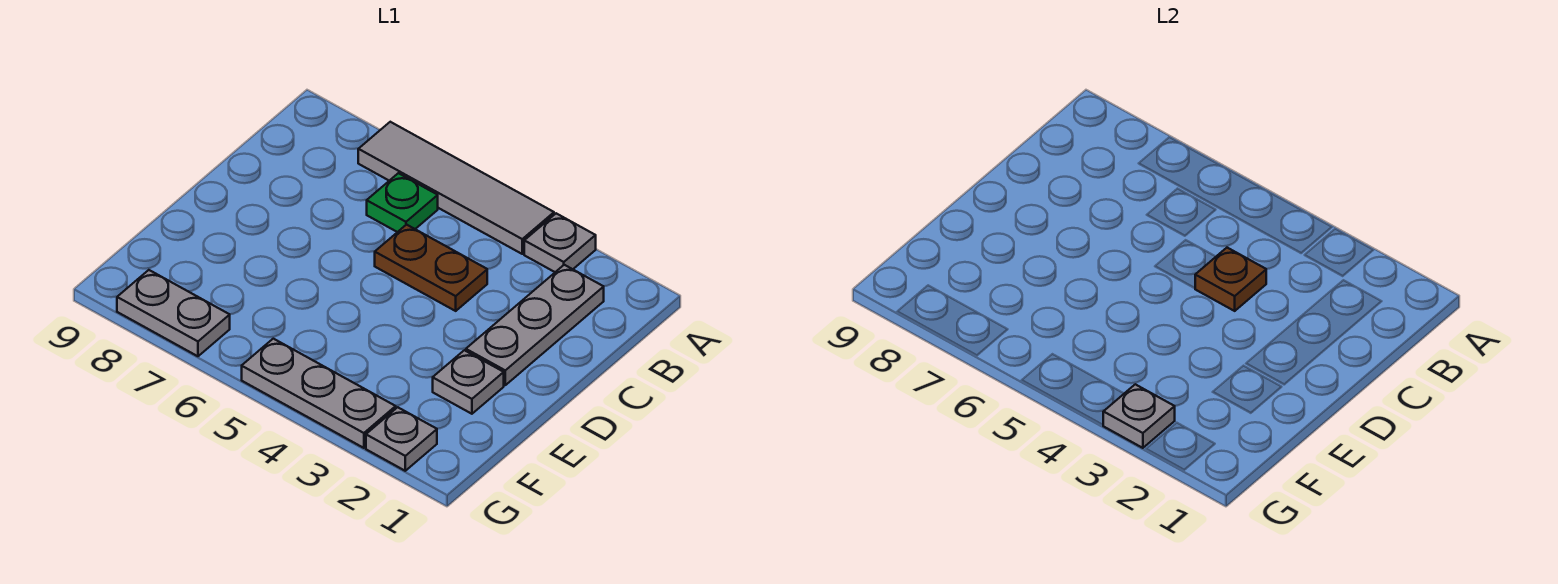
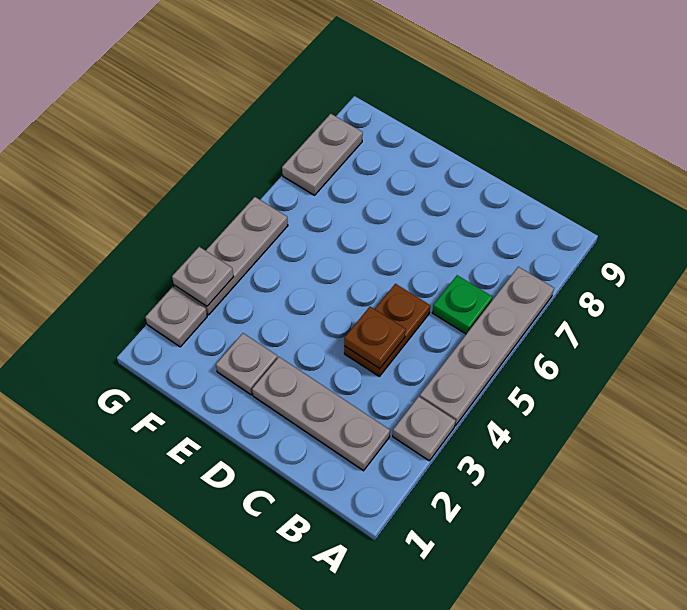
grey tile A4:A7 level 1 -> grey plate A4:A7 level 1

